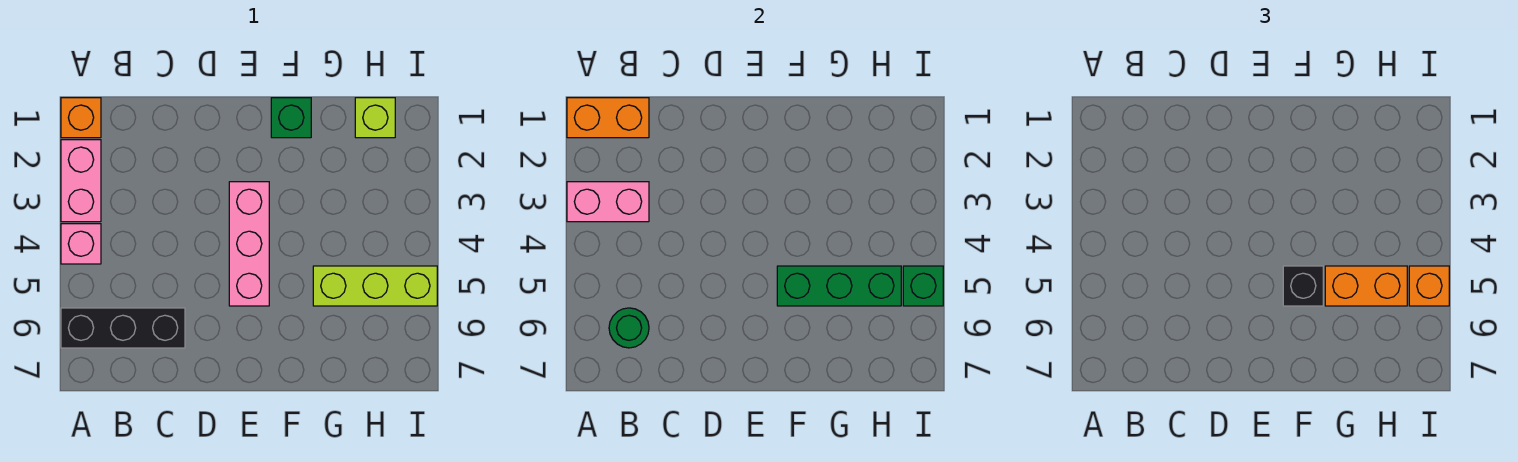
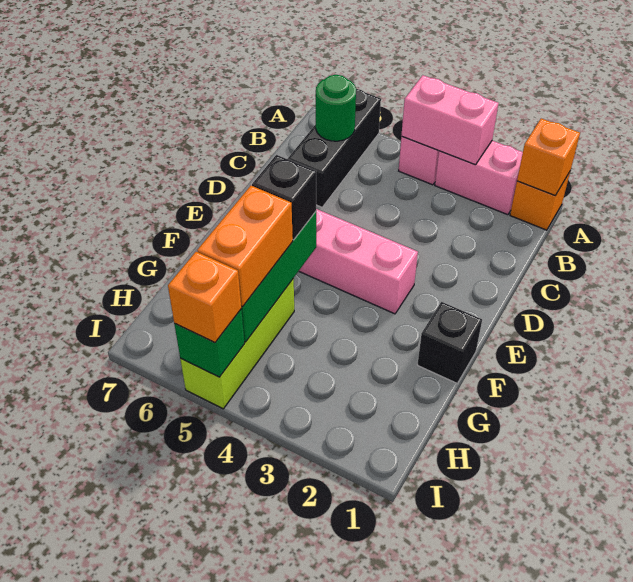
orange brick A1:B1 level 2 -> orange brick A1 level 2
pink brick A3:B3 level 2 -> pink brick A3:A4 level 2
green brick F1 level 1 -> black brick F1 level 1
lime brick H1 level 1 -> none

